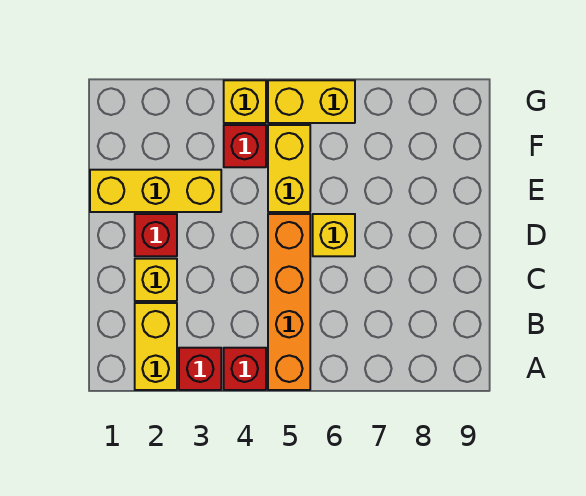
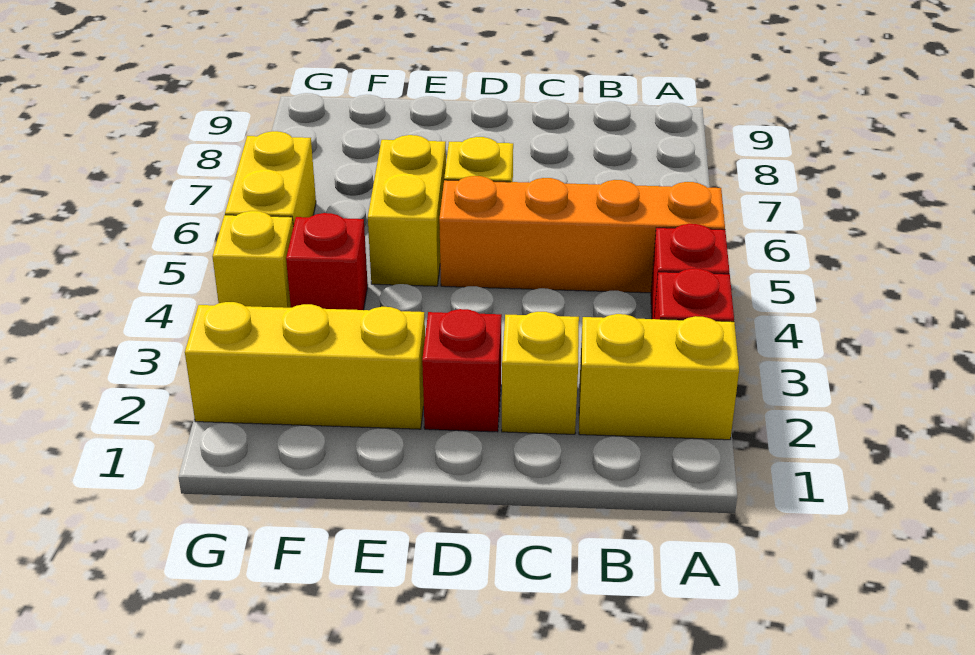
yellow brick E1:E3 level 1 -> yellow brick E2:G2 level 1
yellow brick E5:F5 level 1 -> yellow brick E5:E6 level 1

